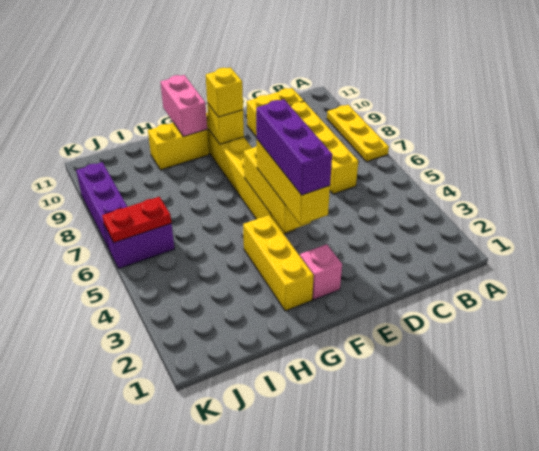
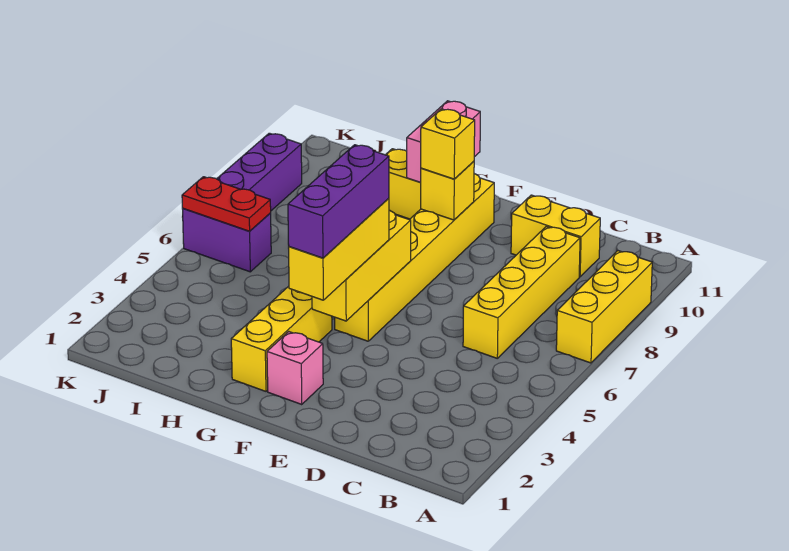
yellow plate A7:A9 level 1 -> yellow brick A7:A9 level 1

